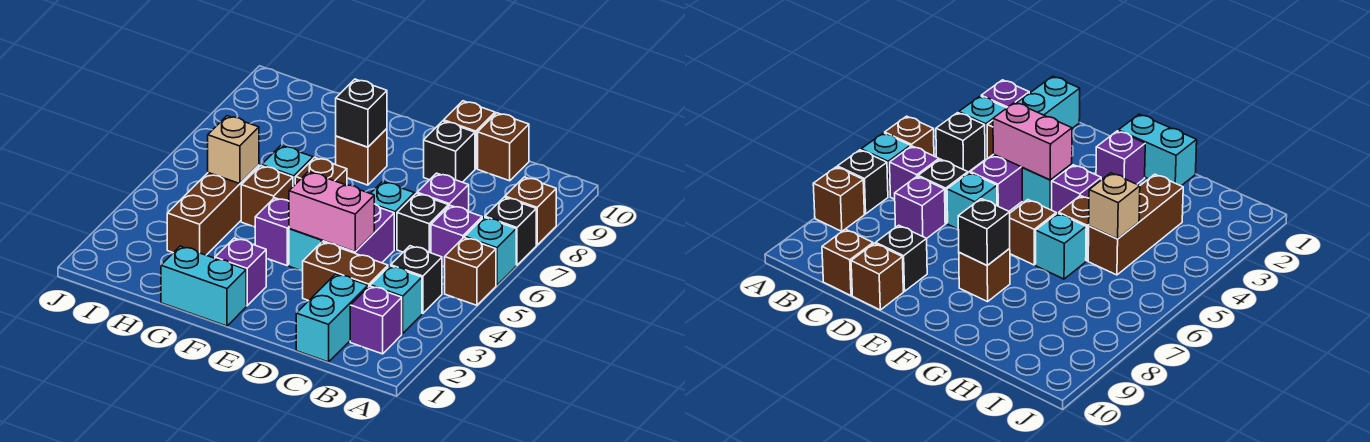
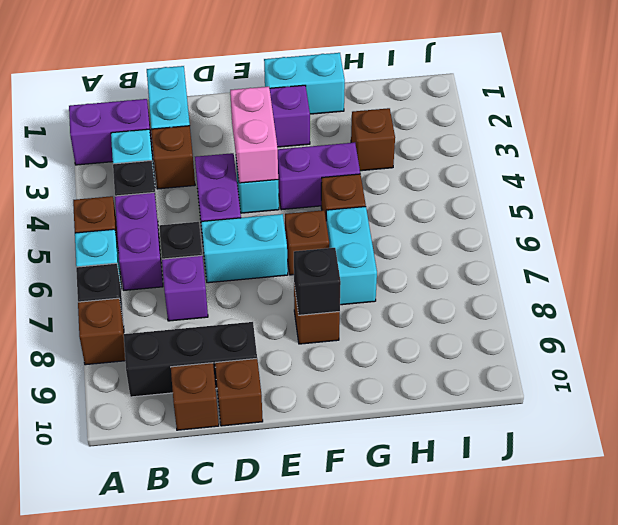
purple brick B2 level 1 -> purple brick A2:B2 level 1
purple brick B6 level 1 -> purple brick B5:B6 level 1
brown brick C3:D3 level 1 -> brown brick C3 level 1
pink brick D4:E4 level 2 -> pink brick E3:E4 level 2
cyan brick D6 level 1 -> cyan brick D6:E6 level 1
black brick D9 level 1 -> black brick B9:D9 level 1
purple brick F4 level 1 -> purple brick F4:G4 level 1
cyan brick G6 level 1 -> cyan brick G6:G7 level 1
brown brick H3:H5 level 1 -> brown brick H3 level 1
tan brick H5 level 2 -> none

